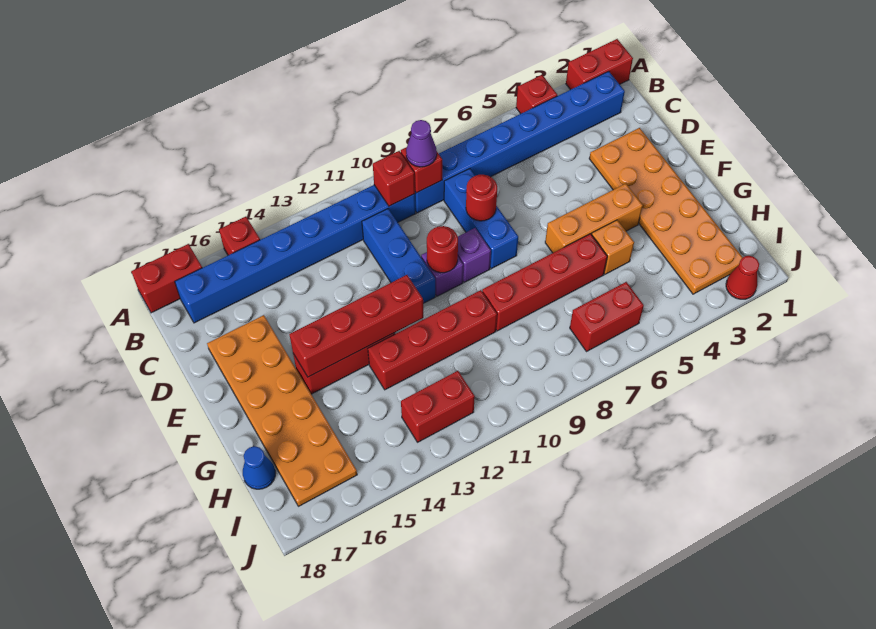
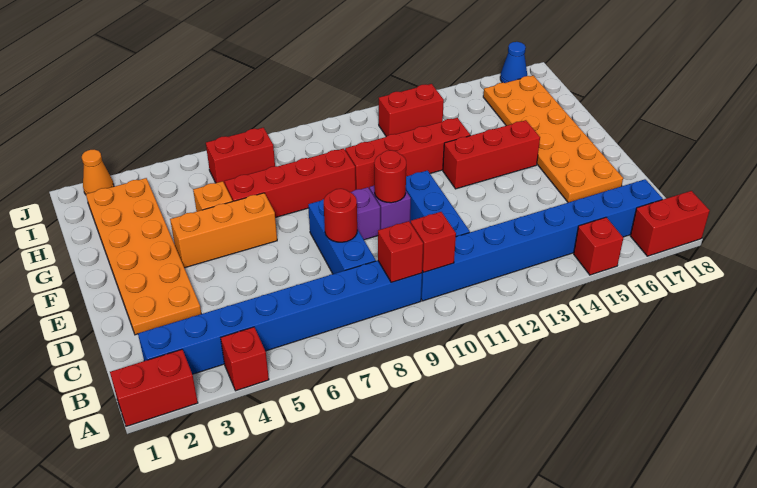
purple cone B9 level 3 -> none
red brick F12:F15 level 2 -> none
blue cone H18 level 1 -> blue cone J17 level 1
red cone J2 level 1 -> orange cone J2 level 1

